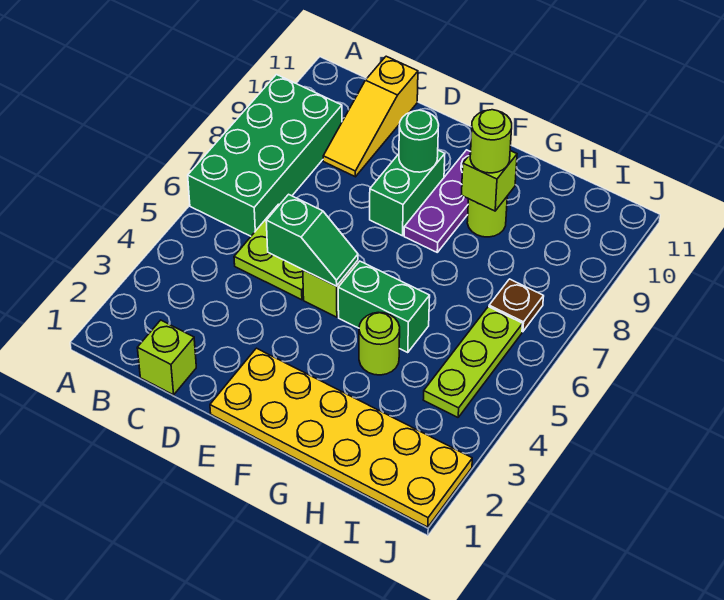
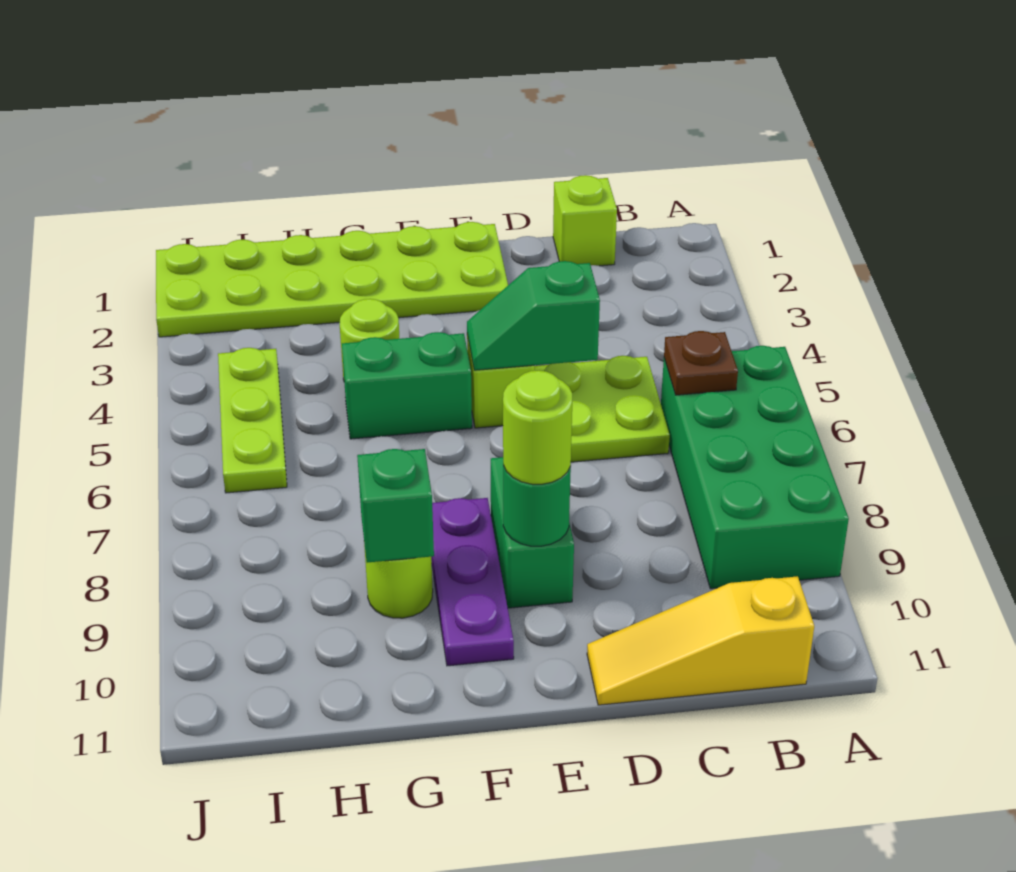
yellow slope C9:C11 level 1 top 11 -> yellow slope B11:D11 level 1 top B
yellow plate E1:J2 level 1 -> lime plate E1:J2 level 1
lime brick G9 level 2 -> green brick G9 level 2
lime round brick G9 level 3 -> lime round brick E9 level 3
brown plate I7 level 1 -> brown plate B6 level 2

